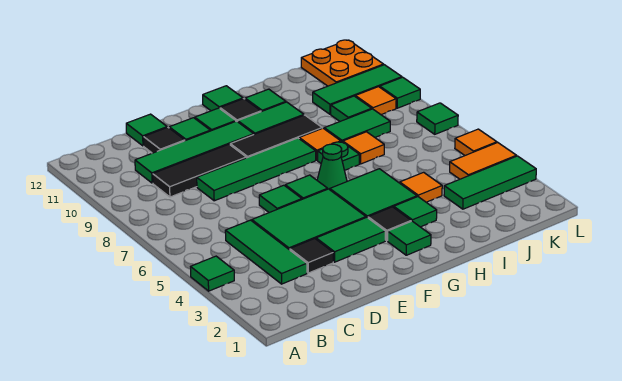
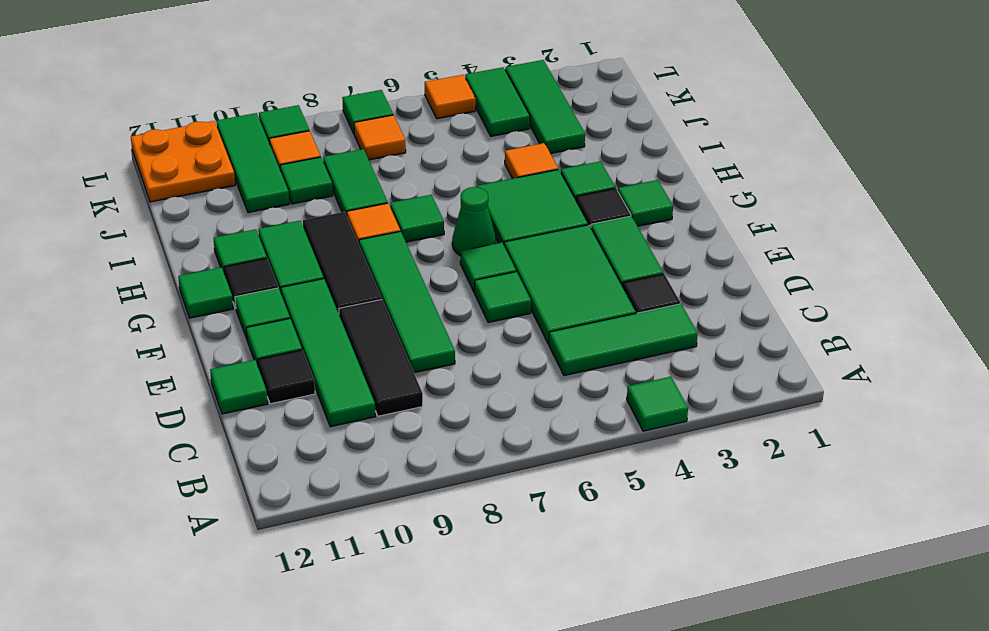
green plate H7 level 1 -> green tile H7 level 1
orange tile I7 level 1 -> orange tile K7 level 1
orange tile K4:L4 level 1 -> green tile K4:L4 level 1

